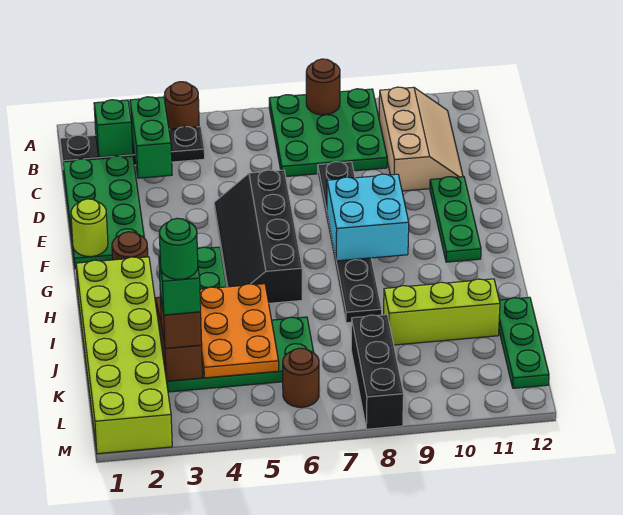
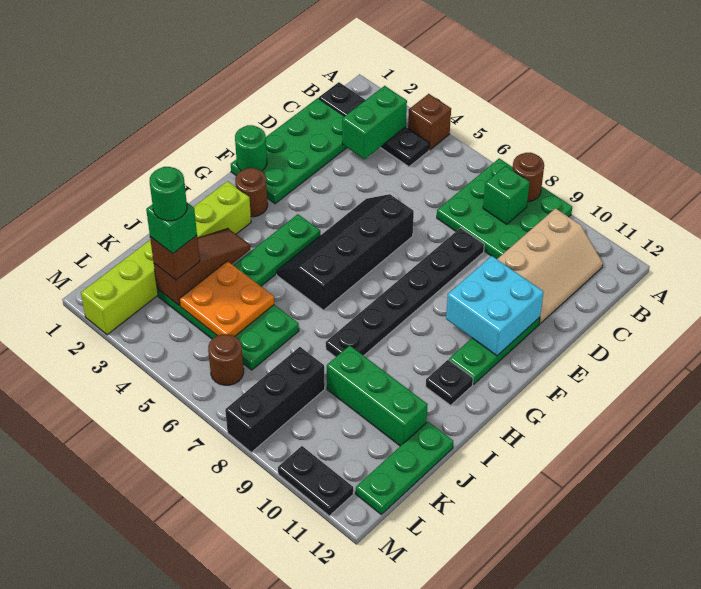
brown round brick A4 level 1 -> brown brick A4 level 1
green brick B2 level 2 -> green brick B8 level 2
lime round brick F1 level 2 -> green round brick F1 level 2
cyan brick F8:G9 level 2 -> cyan brick E10:F11 level 2
lime brick H1:M2 level 1 -> lime brick H2:M2 level 1
none -> black plate H11 level 1
orange plate I4:K5 level 2 -> orange plate J4:K5 level 2
lime brick J9:J11 level 1 -> green brick J9:J11 level 1
none -> black plate M10:M11 level 1

